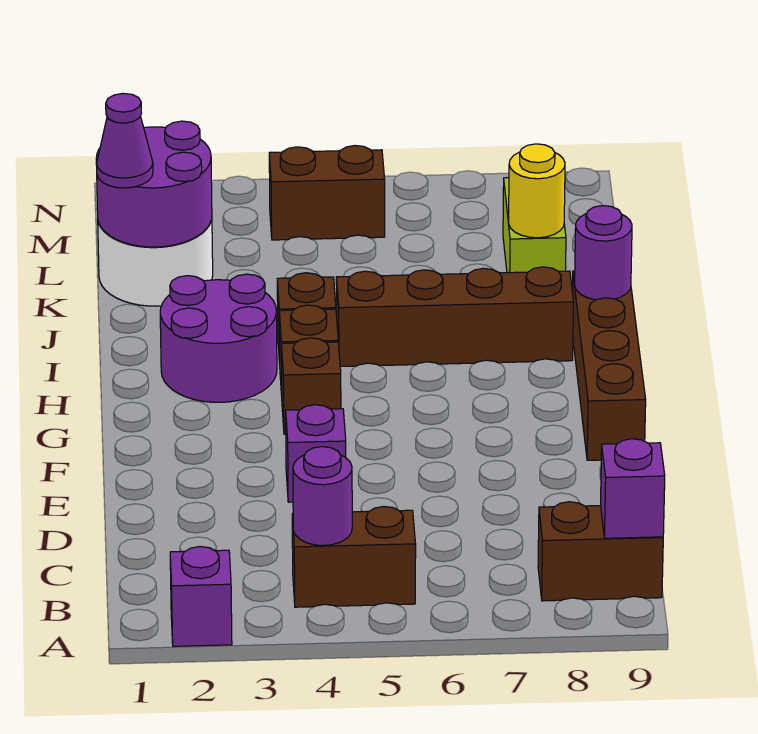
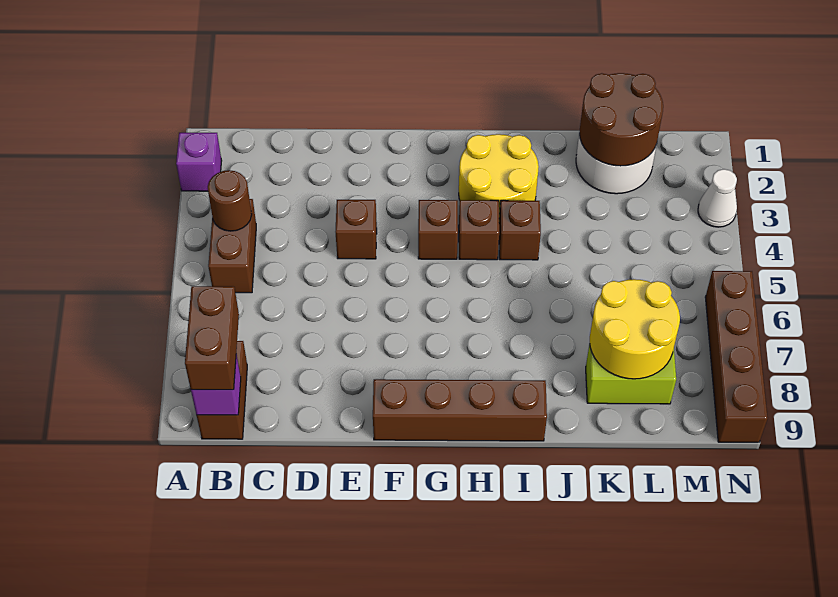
purple round brick B4 level 2 -> brown round brick B4 level 2
purple brick E4 level 1 -> brown brick E4 level 1
purple round brick H2:I3 level 1 -> yellow round brick H2:I3 level 1
brown brick I5:I8 level 1 -> brown brick N6:N9 level 1
purple round brick I9 level 2 -> none
purple round brick K1:L2 level 2 -> brown round brick K1:L2 level 2
purple cone K1 level 3 -> none
yellow round brick K8 level 2 -> yellow round brick K7:L8 level 2
brown brick M4:M5 level 1 -> brown brick B8:B9 level 3
none -> white cone N3 level 1

